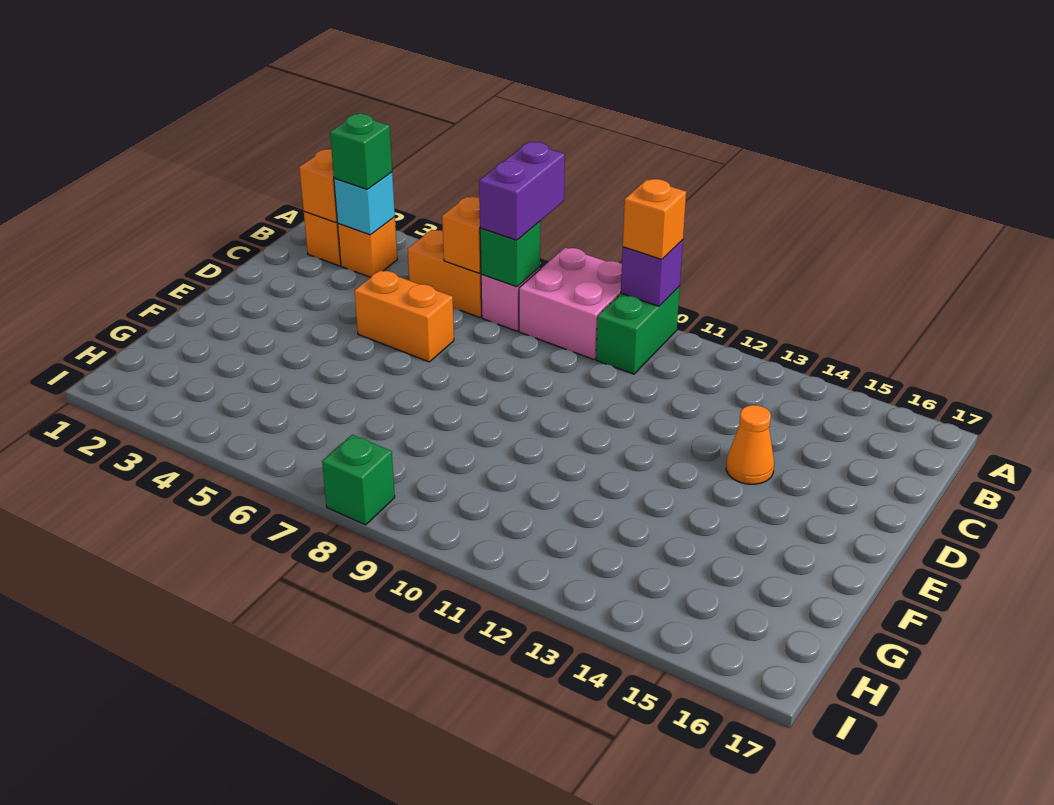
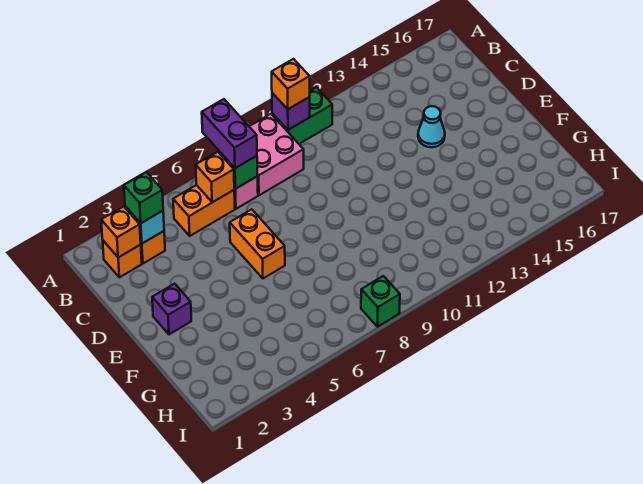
green brick A10:B10 level 1 -> green brick A10:A11 level 1
orange brick D5:D6 level 1 -> orange brick D6:E6 level 1
orange cone D14 level 1 -> cyan cone D14 level 1
none -> purple brick E2 level 1

